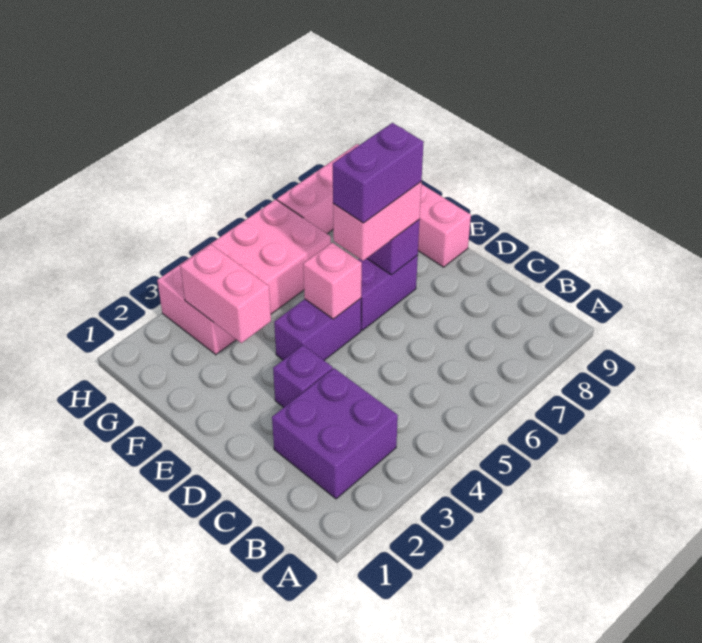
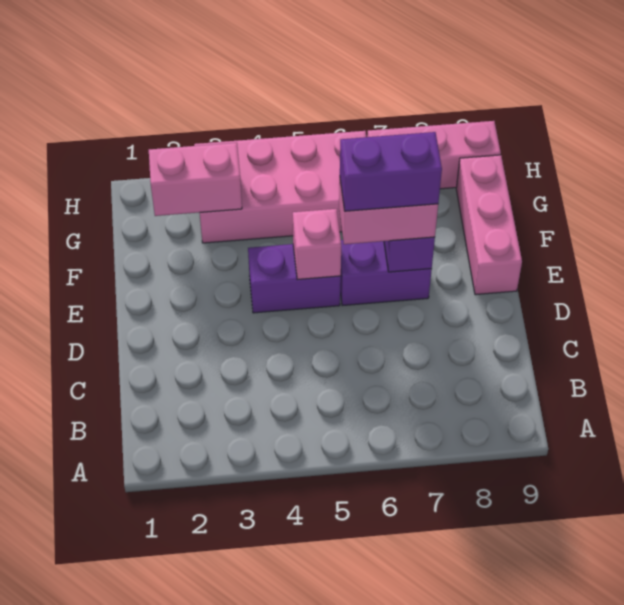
purple brick B2:C3 level 1 -> none
purple brick D3 level 1 -> none
pink brick F3:G3 level 2 -> pink brick G2:G3 level 2

